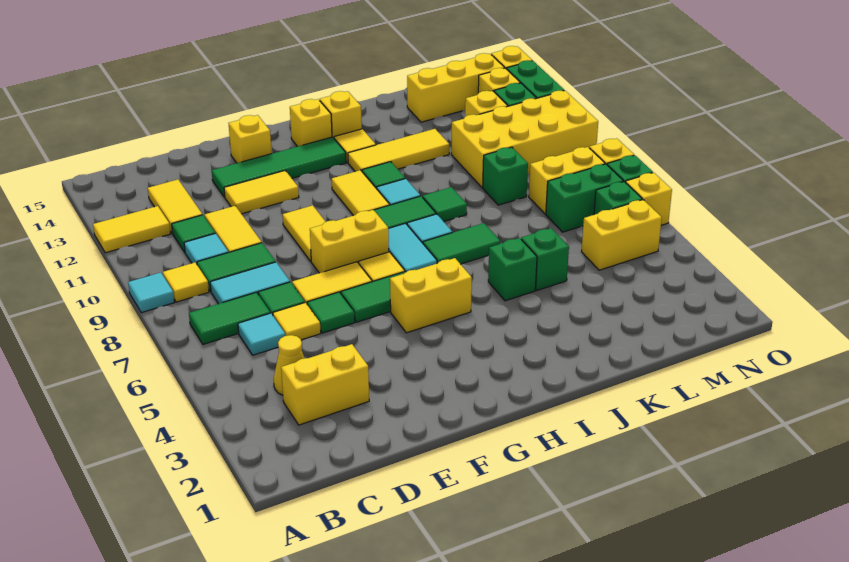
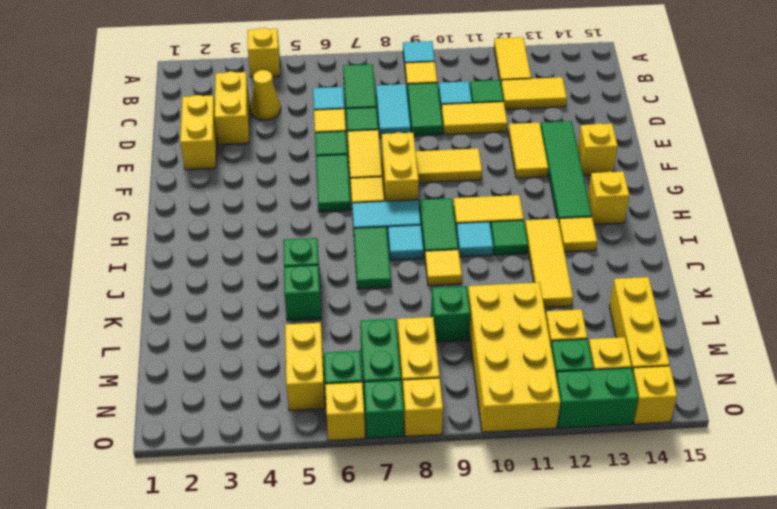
yellow brick G5:H5 level 1 -> yellow brick D2:E2 level 1
yellow brick I14 level 1 -> yellow brick A4 level 1
green tile J9 level 1 -> yellow tile J9 level 1

